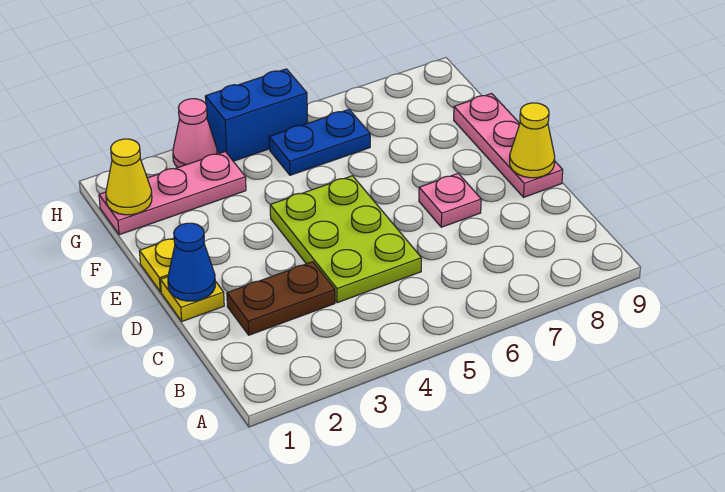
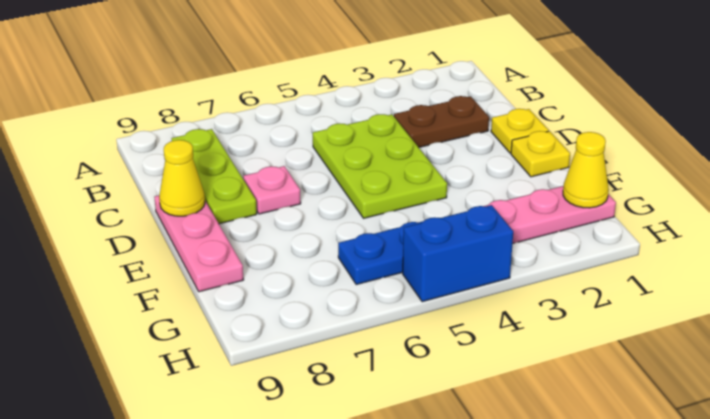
none -> lime plate B8:D8 level 1
blue cone D1 level 2 -> none
pink cone H3 level 1 -> none

